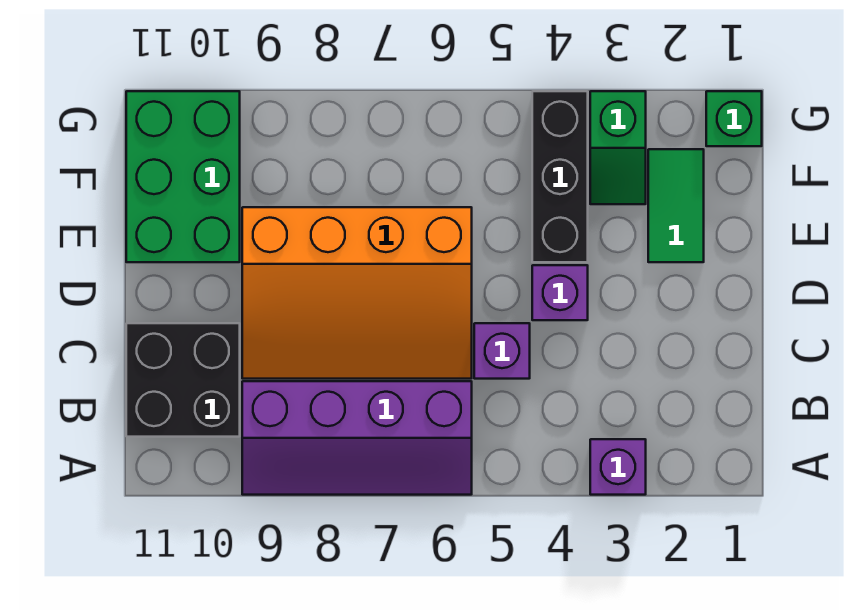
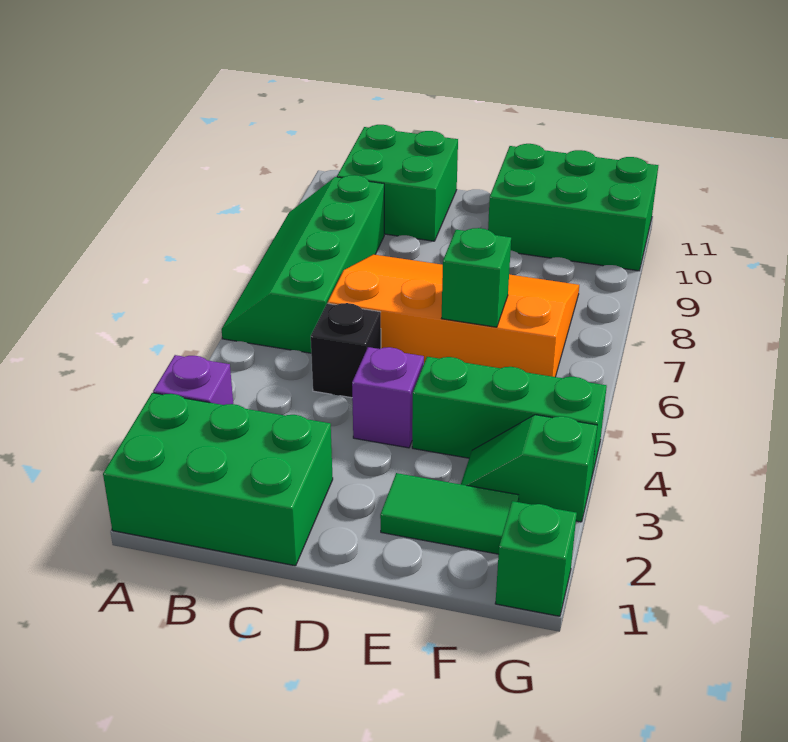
none -> green brick A1:C2 level 1
purple slope A6:B9 level 1 top B -> green slope A6:B9 level 1 top B
black brick B10:C11 level 1 -> green brick B10:C11 level 1
purple brick C5 level 1 -> black brick C5 level 1
orange slope C6:E9 level 1 top E -> orange slope C6:F8 level 1 top 6
black brick E4:G4 level 1 -> green brick E4:G4 level 1
none -> green brick E6 level 2

